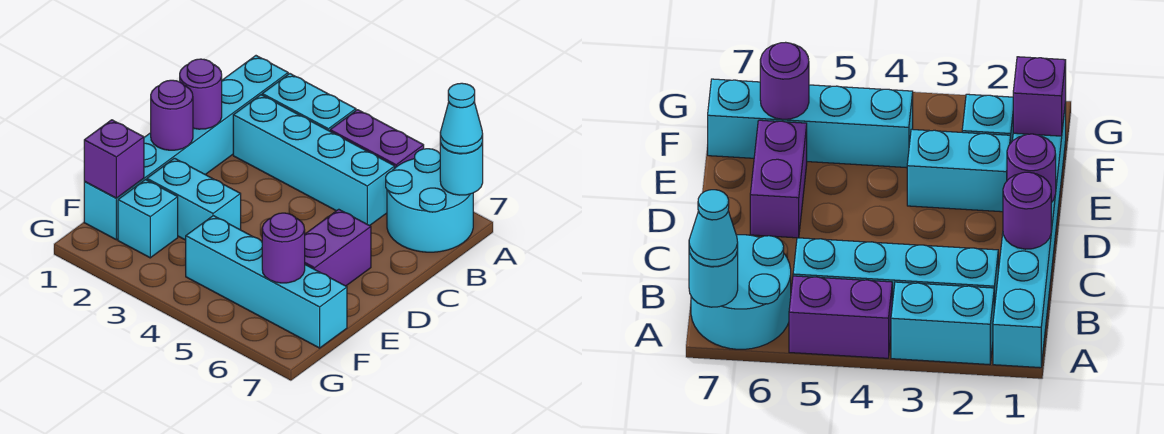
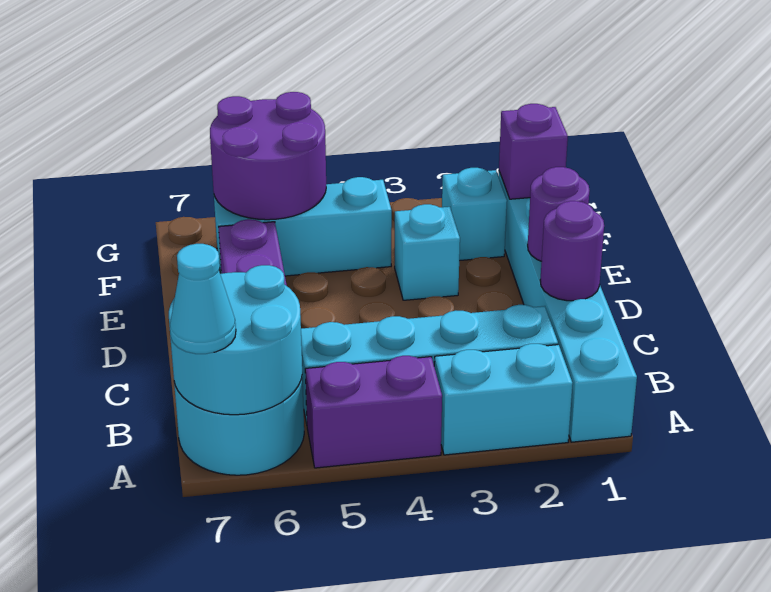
cyan round brick A7 level 2 -> cyan round brick A6:B7 level 2
cyan brick E2:E3 level 1 -> cyan brick E3 level 1
cyan brick F4:F7 level 1 -> cyan brick F4:F6 level 1
purple round brick F6 level 2 -> purple round brick F5:G6 level 2

